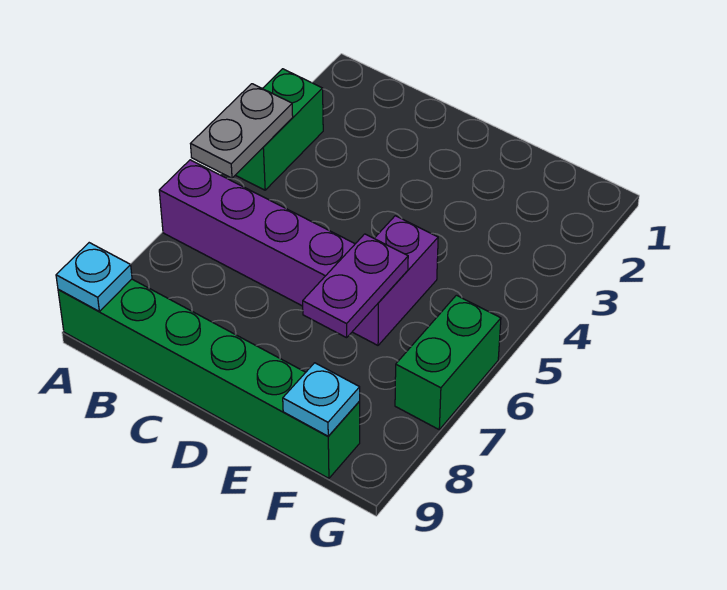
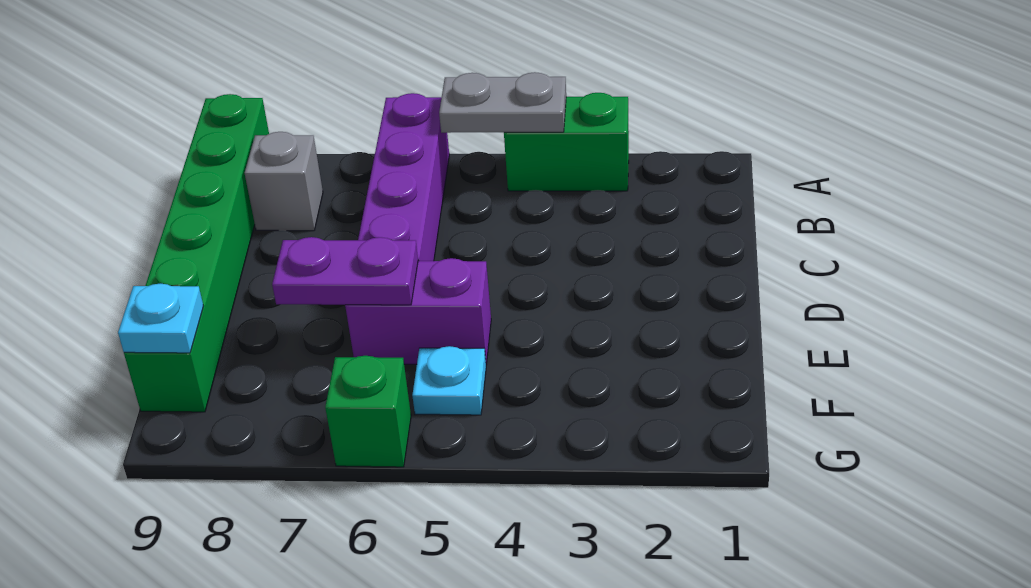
cyan plate A9 level 2 -> cyan plate F5 level 1
none -> grey brick B8 level 1
green brick G6:G7 level 1 -> green brick G6 level 1

